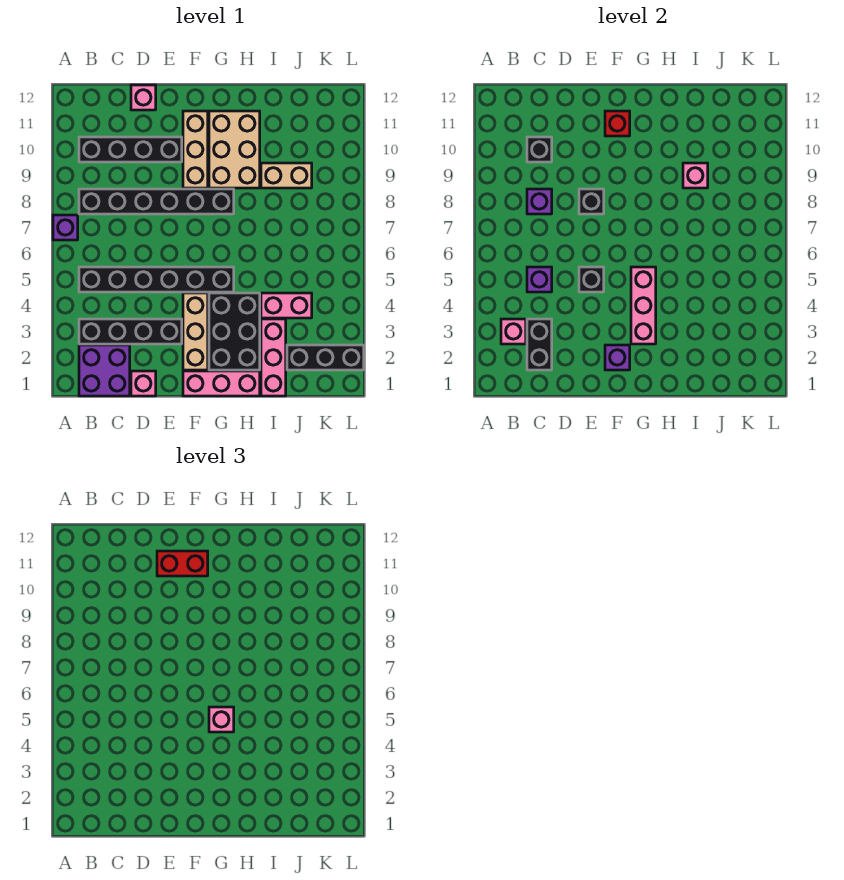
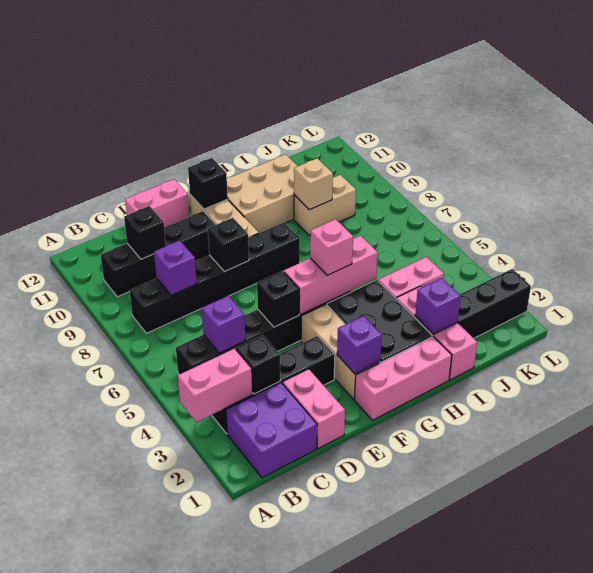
purple brick A7 level 1 -> purple brick I2 level 2
pink brick B3 level 2 -> pink brick A3:B3 level 2
black brick C2:C3 level 2 -> black brick C3 level 2
pink brick D1 level 1 -> pink brick D1:D2 level 1
pink brick D12 level 1 -> pink brick D12:E12 level 1
red brick E11:F11 level 3 -> none
red brick F11 level 2 -> black brick F11 level 2
pink brick G3:G5 level 2 -> pink brick F5:H5 level 2
tan brick G9:H11 level 1 -> tan brick G10:I11 level 1
pink brick I9 level 2 -> tan brick I9 level 2

